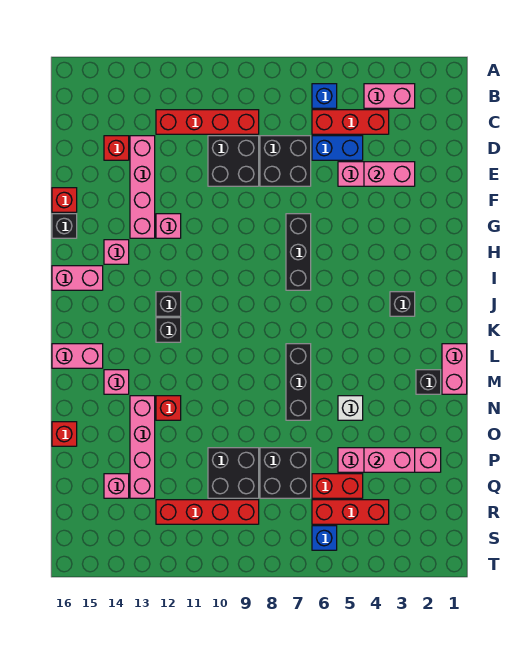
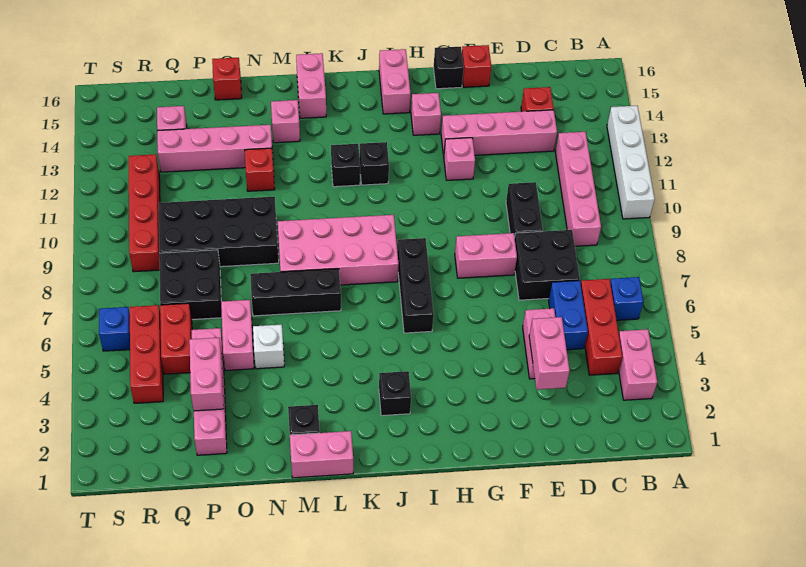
none -> white brick A10:A13 level 1
red brick C9:C12 level 1 -> pink brick C9:C12 level 1
black brick D9:E10 level 1 -> black brick E9:E10 level 1
none -> pink brick F8:G8 level 1
black brick G7:I7 level 1 -> black brick I6:I8 level 1
none -> pink brick J8:M9 level 1
none -> pink brick O5:O6 level 1
black brick P9:Q10 level 1 -> black brick N9:Q10 level 1

